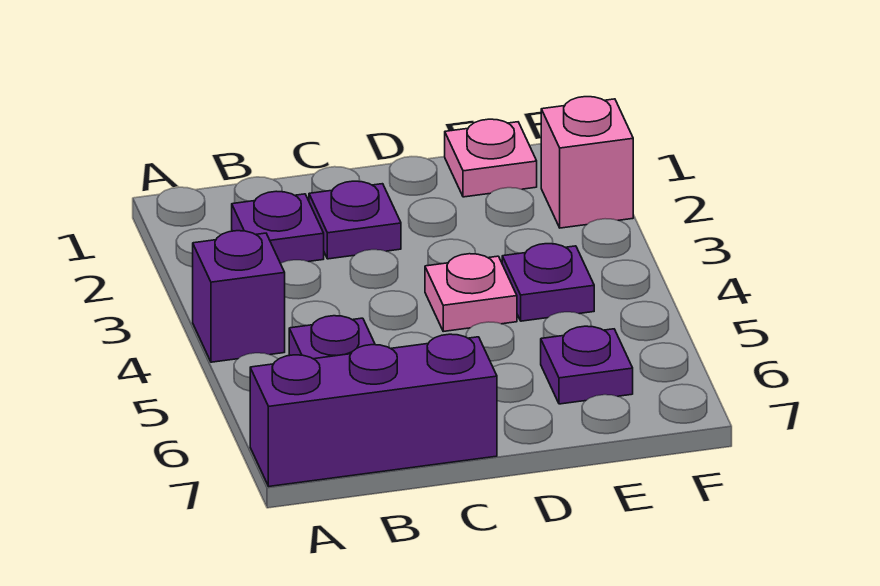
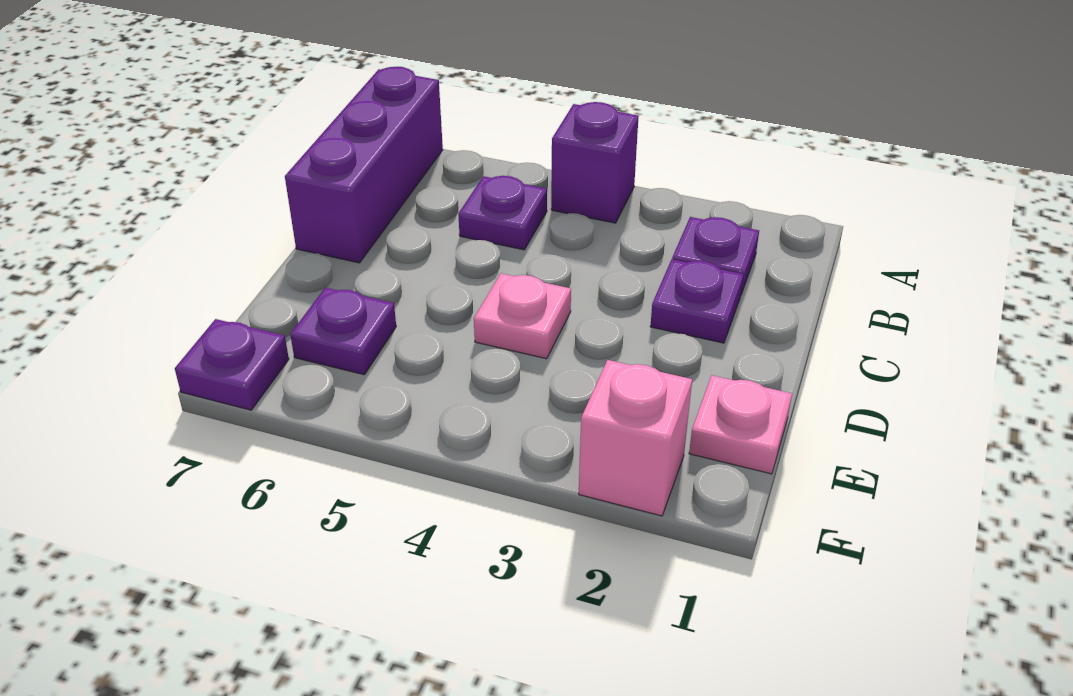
purple plate E4 level 1 -> purple plate F7 level 1

